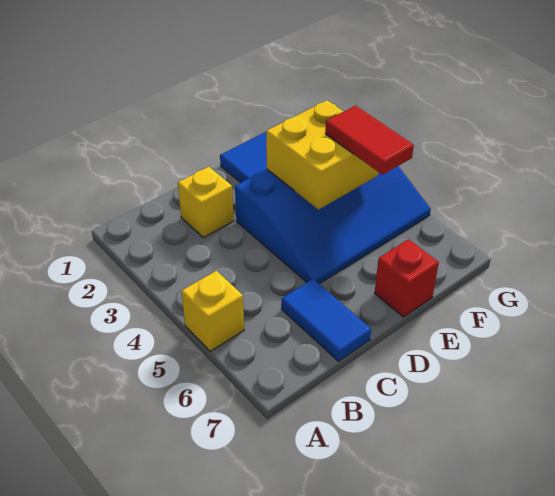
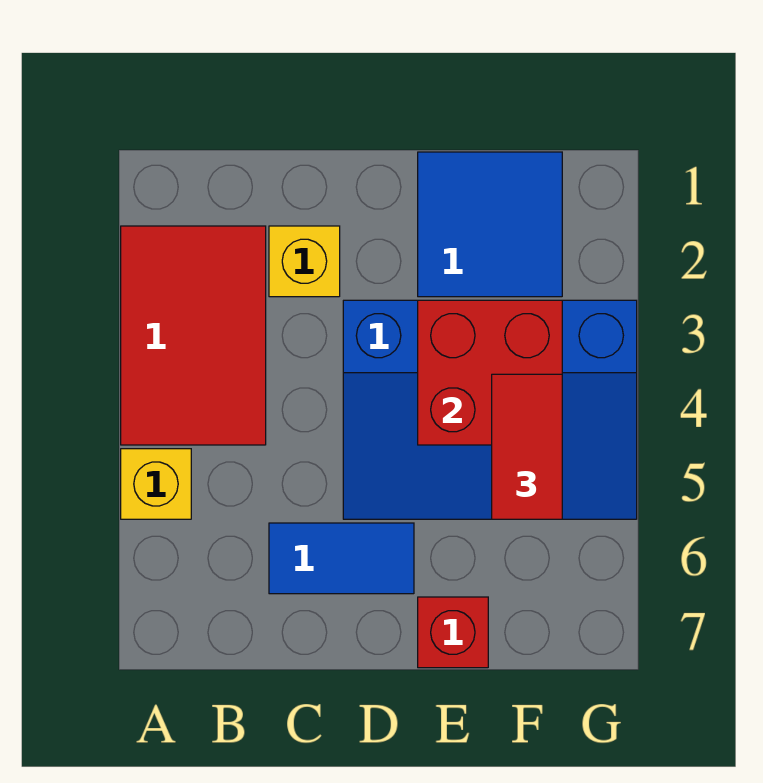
none -> red tile A2:B4 level 1
blue tile C6:C7 level 1 -> blue tile C6:D6 level 1
yellow brick E3:F4 level 2 -> red brick E3:F4 level 2

